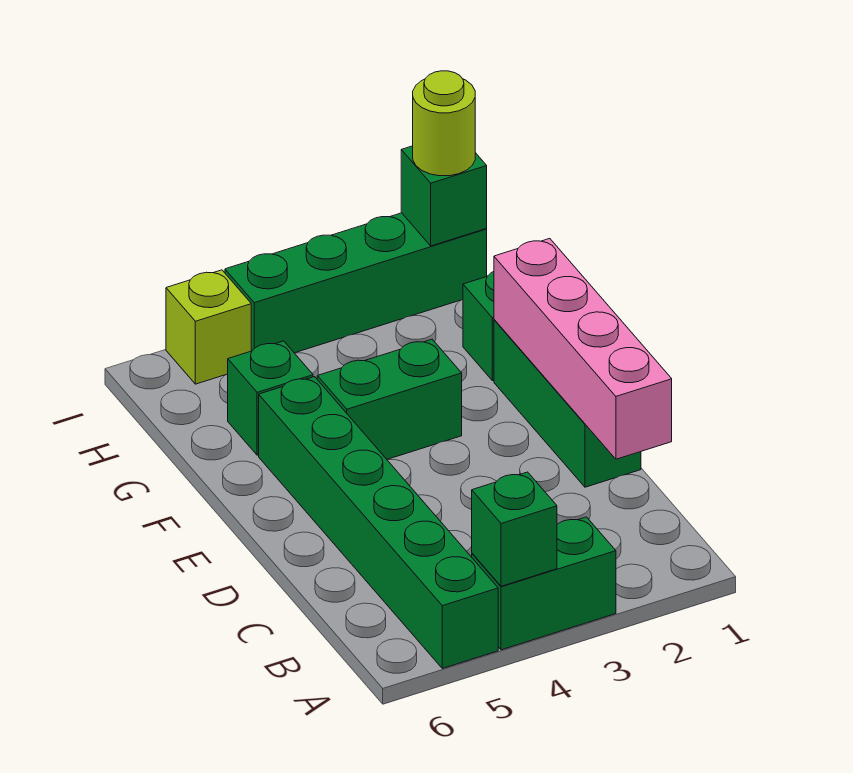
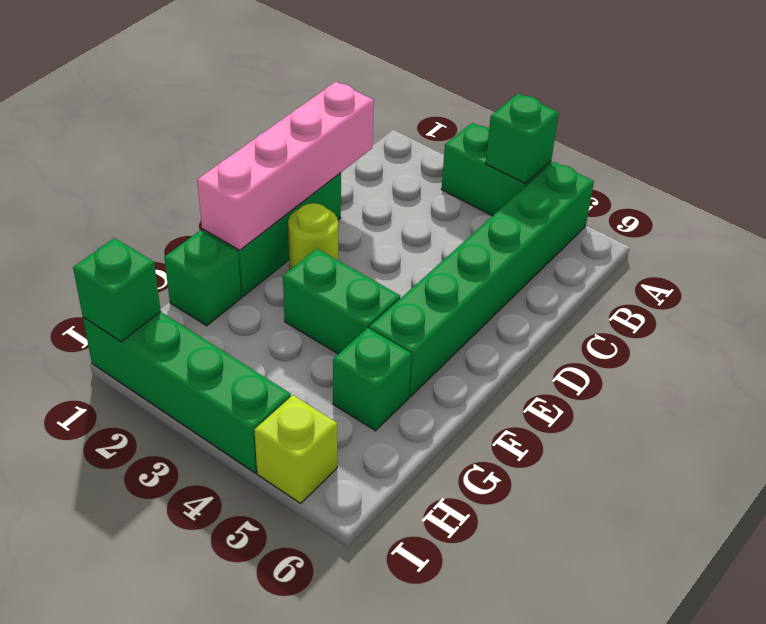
lime round brick I1 level 3 -> lime round brick E2 level 1

